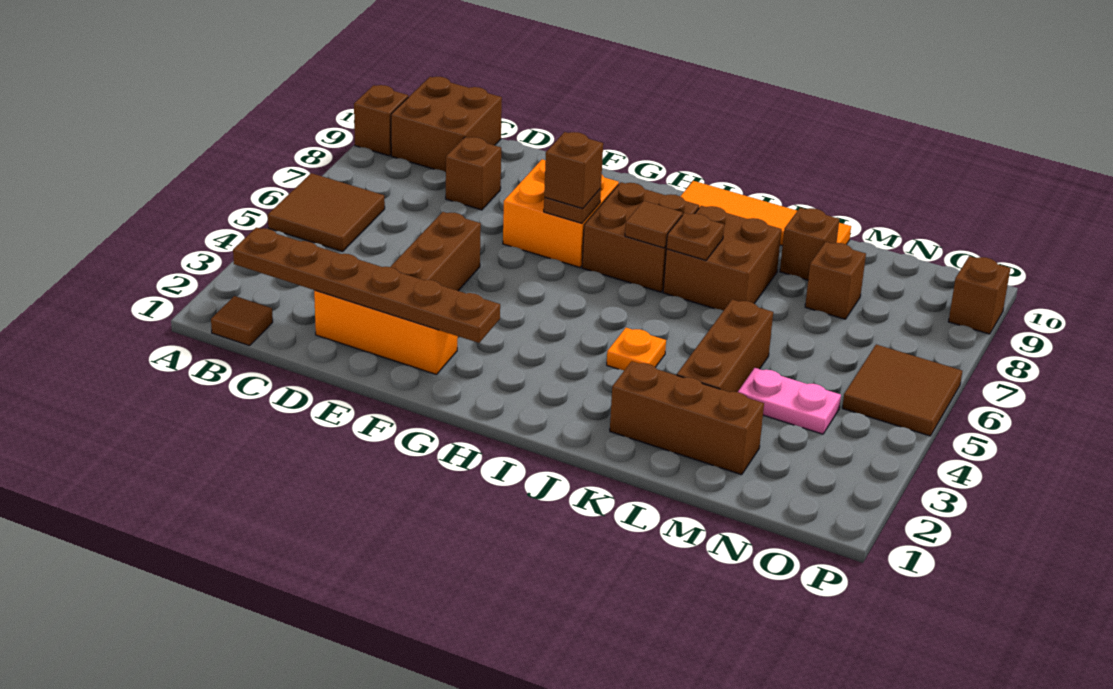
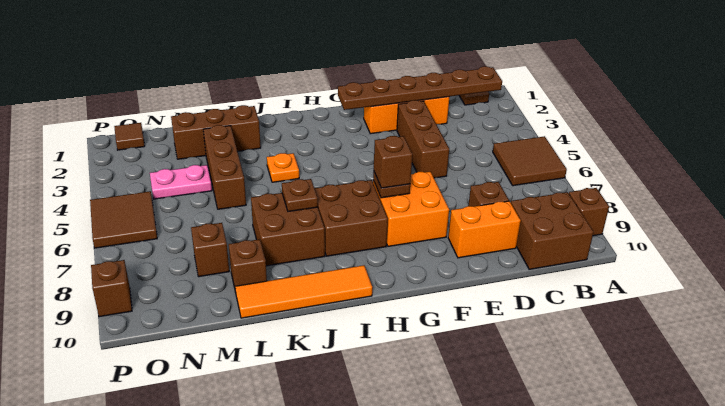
none -> orange brick D9:E9 level 1
brown tile I7 level 2 -> brown tile O1 level 1

